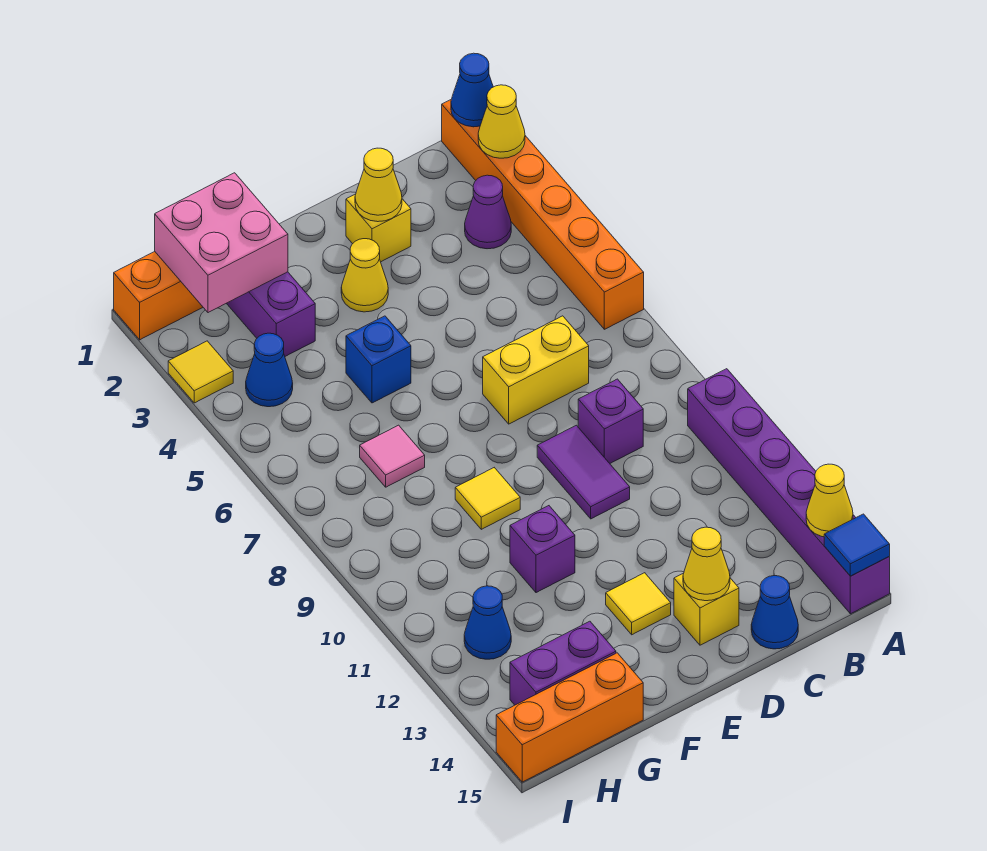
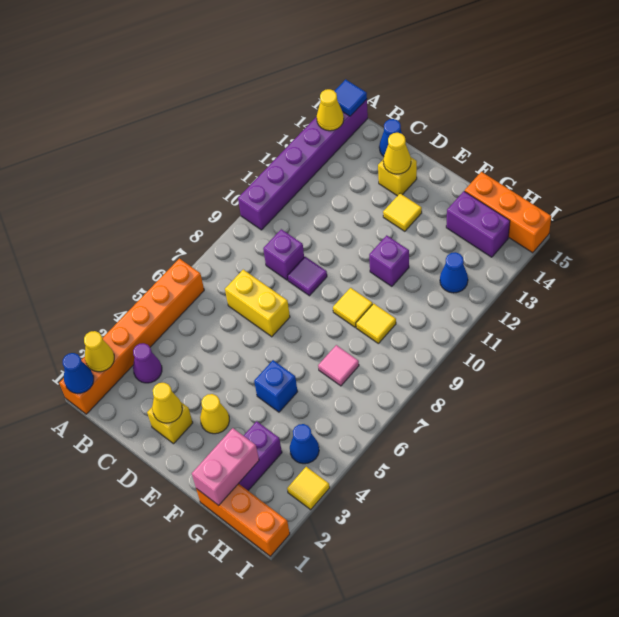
purple tile D9:D10 level 1 -> purple tile D9 level 1
pink brick G1:H2 level 2 -> pink brick G1:G2 level 2
none -> yellow tile G9 level 1

